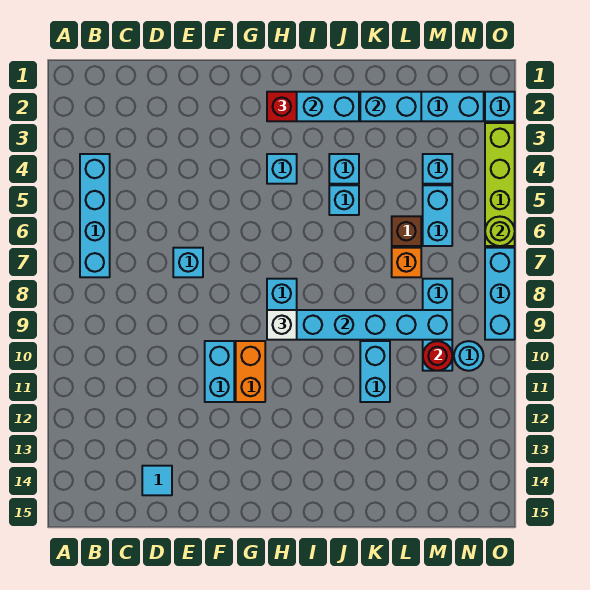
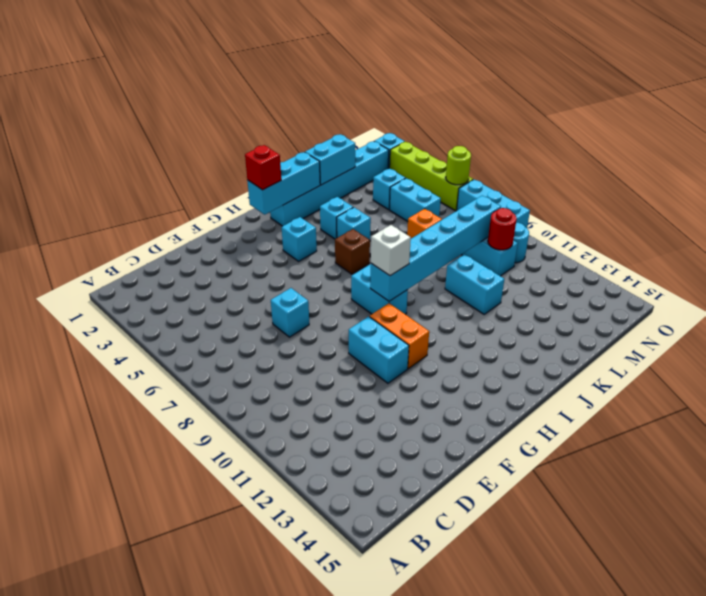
cyan brick B4:B7 level 1 -> none
cyan tile D14 level 1 -> none
brown brick L6 level 1 -> brown brick I6 level 1

